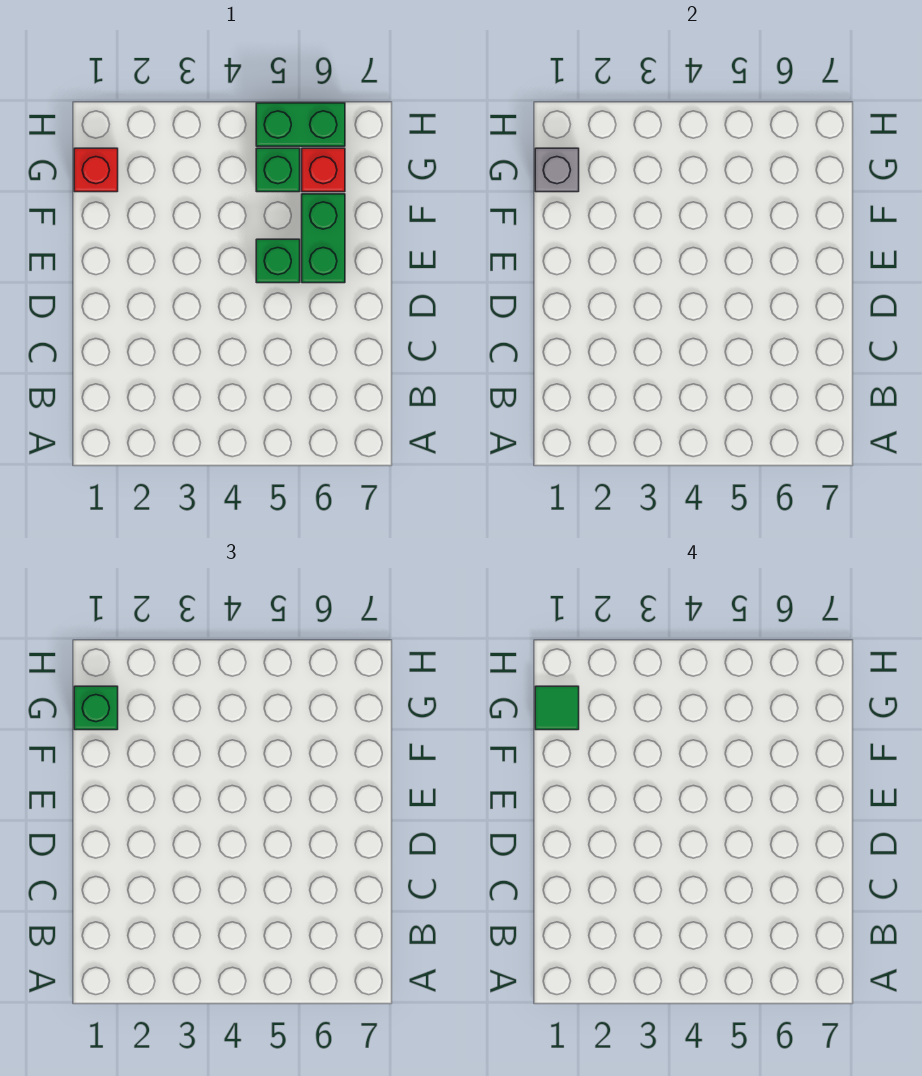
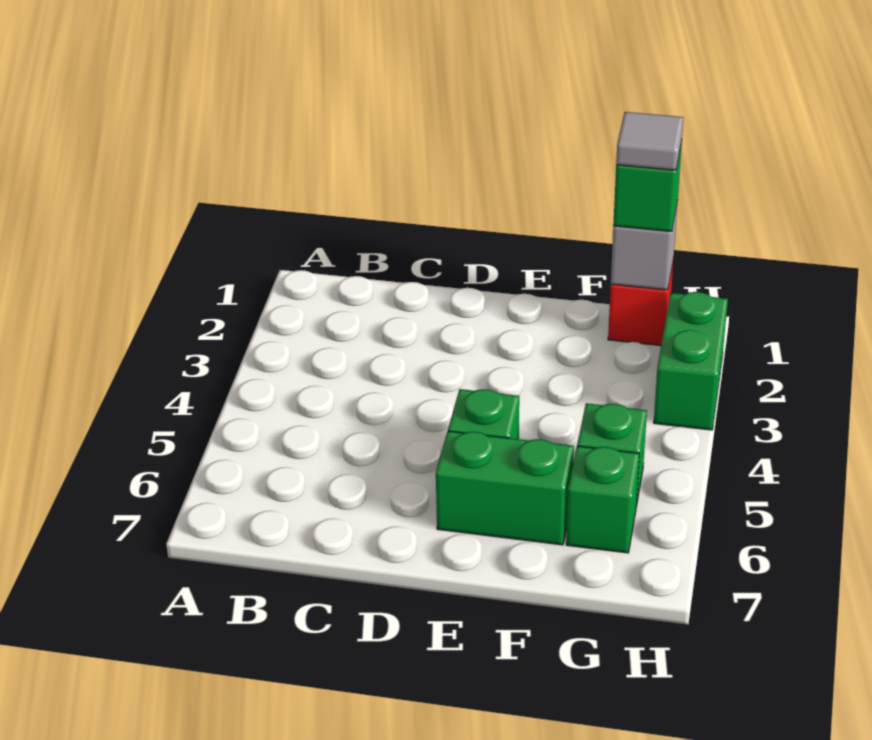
green tile G1 level 4 -> grey tile G1 level 4
red brick G6 level 1 -> green brick G6 level 1
green brick H5:H6 level 1 -> green brick H2:H3 level 1

